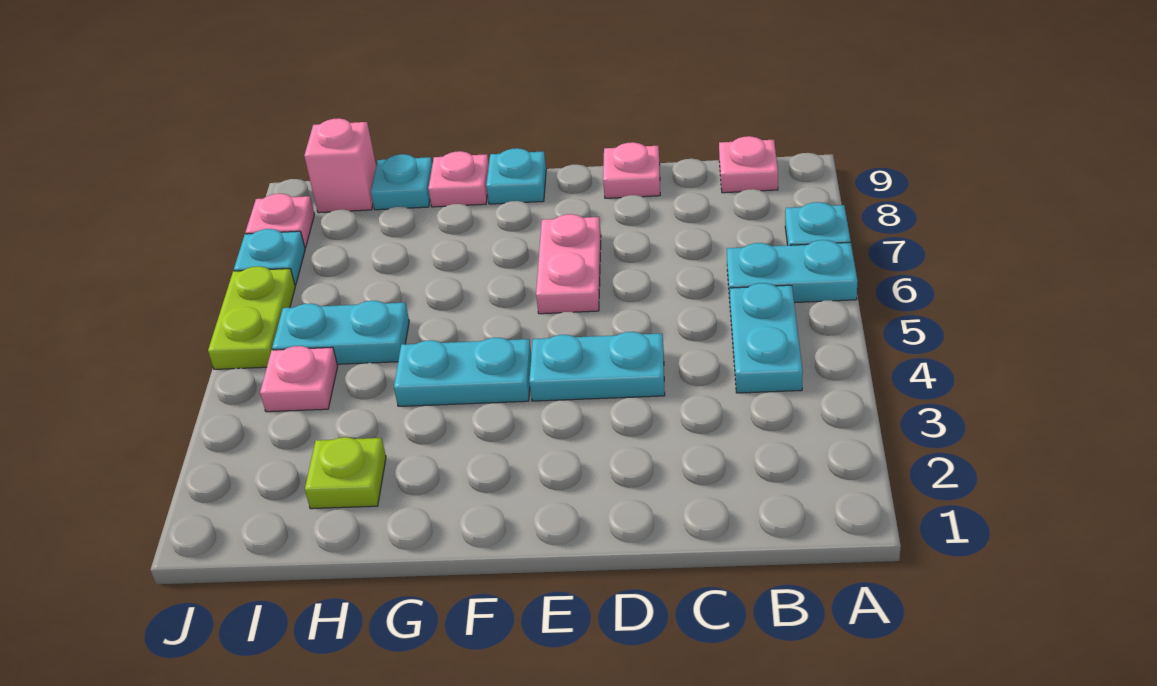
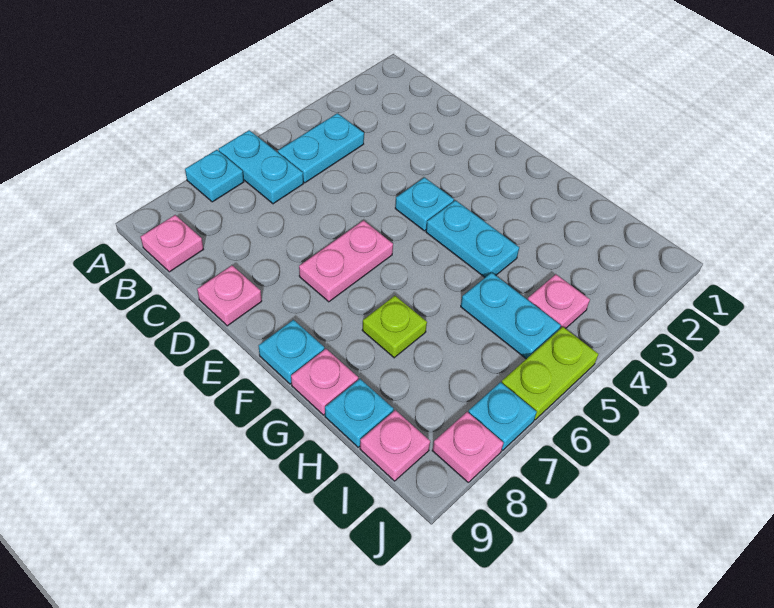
cyan plate D4:E4 level 1 -> cyan plate E4 level 1
lime plate H2 level 1 -> lime plate G7 level 1
pink brick I9 level 1 -> pink plate I9 level 1

